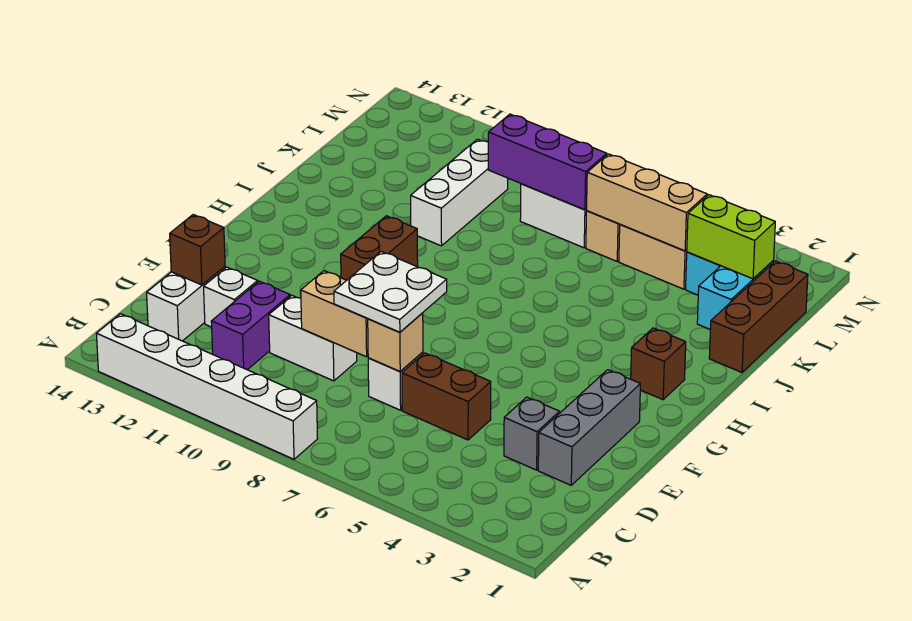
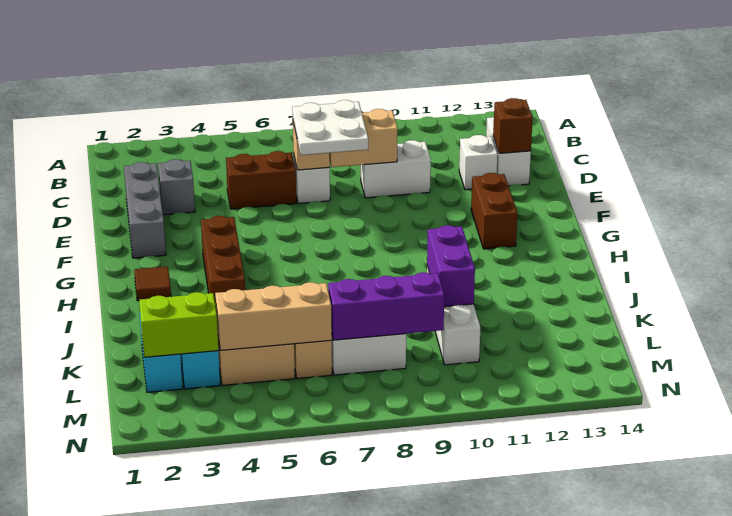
white brick A8:A13 level 1 -> none
purple brick C11:D11 level 1 -> purple brick J10:K10 level 2
brown brick G10:H10 level 1 -> brown brick F12:G12 level 1
brown brick H2 level 1 -> brown tile H2 level 1
brown brick J1:L1 level 1 -> brown brick G4:I4 level 1

